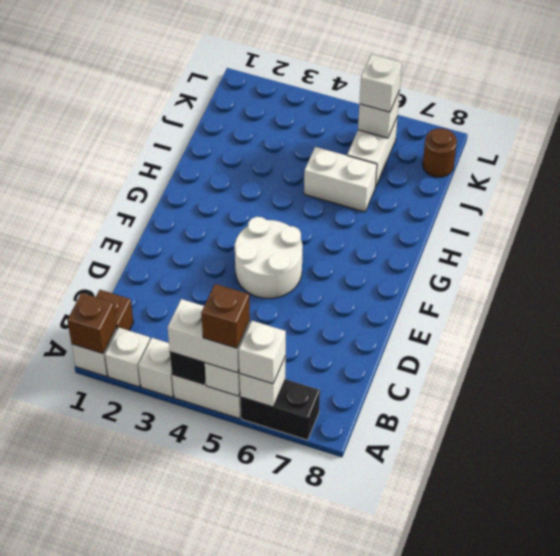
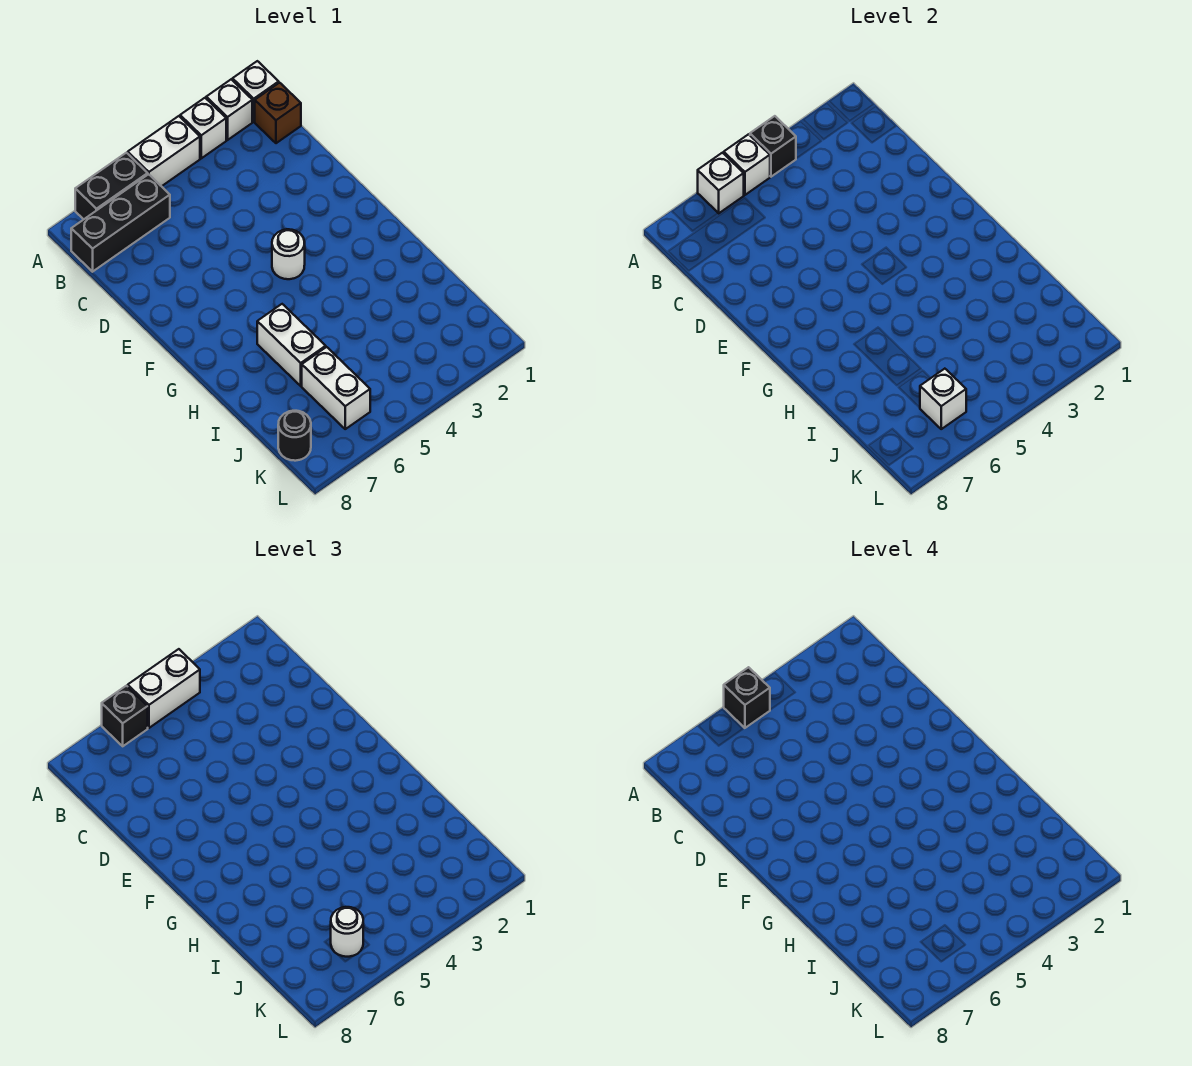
brown brick A1 level 2 -> none
brown brick A5 level 4 -> black brick A5 level 4
white brick A6 level 3 -> black brick A6 level 3
none -> black brick B6:B8 level 1
white round brick E4:F5 level 1 -> white round brick F4 level 1
white brick I5:I6 level 1 -> white brick H6:I6 level 1
white brick K6 level 3 -> white round brick K6 level 3
brown round brick K8 level 1 -> black round brick K8 level 1

